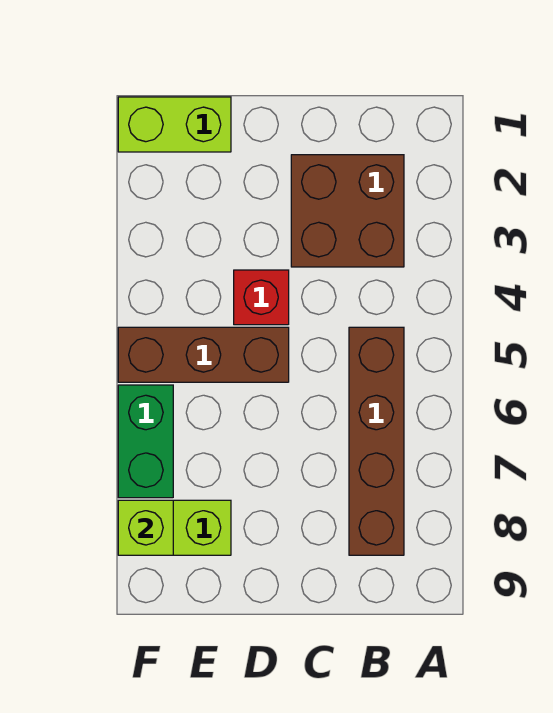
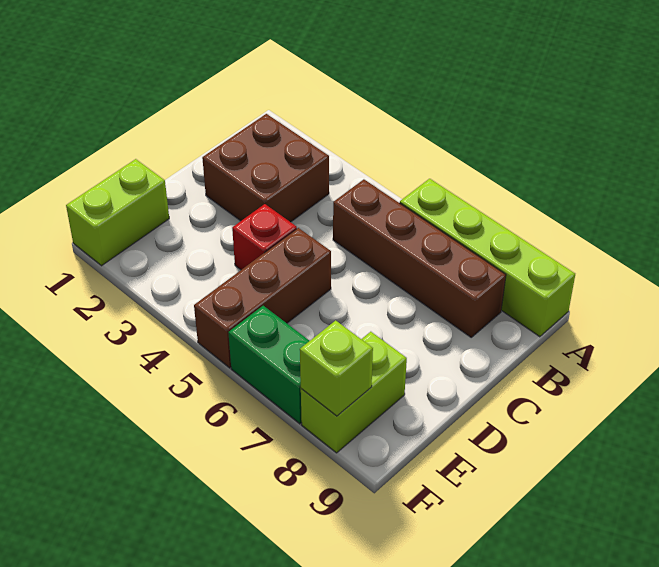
none -> lime brick A6:A9 level 1

